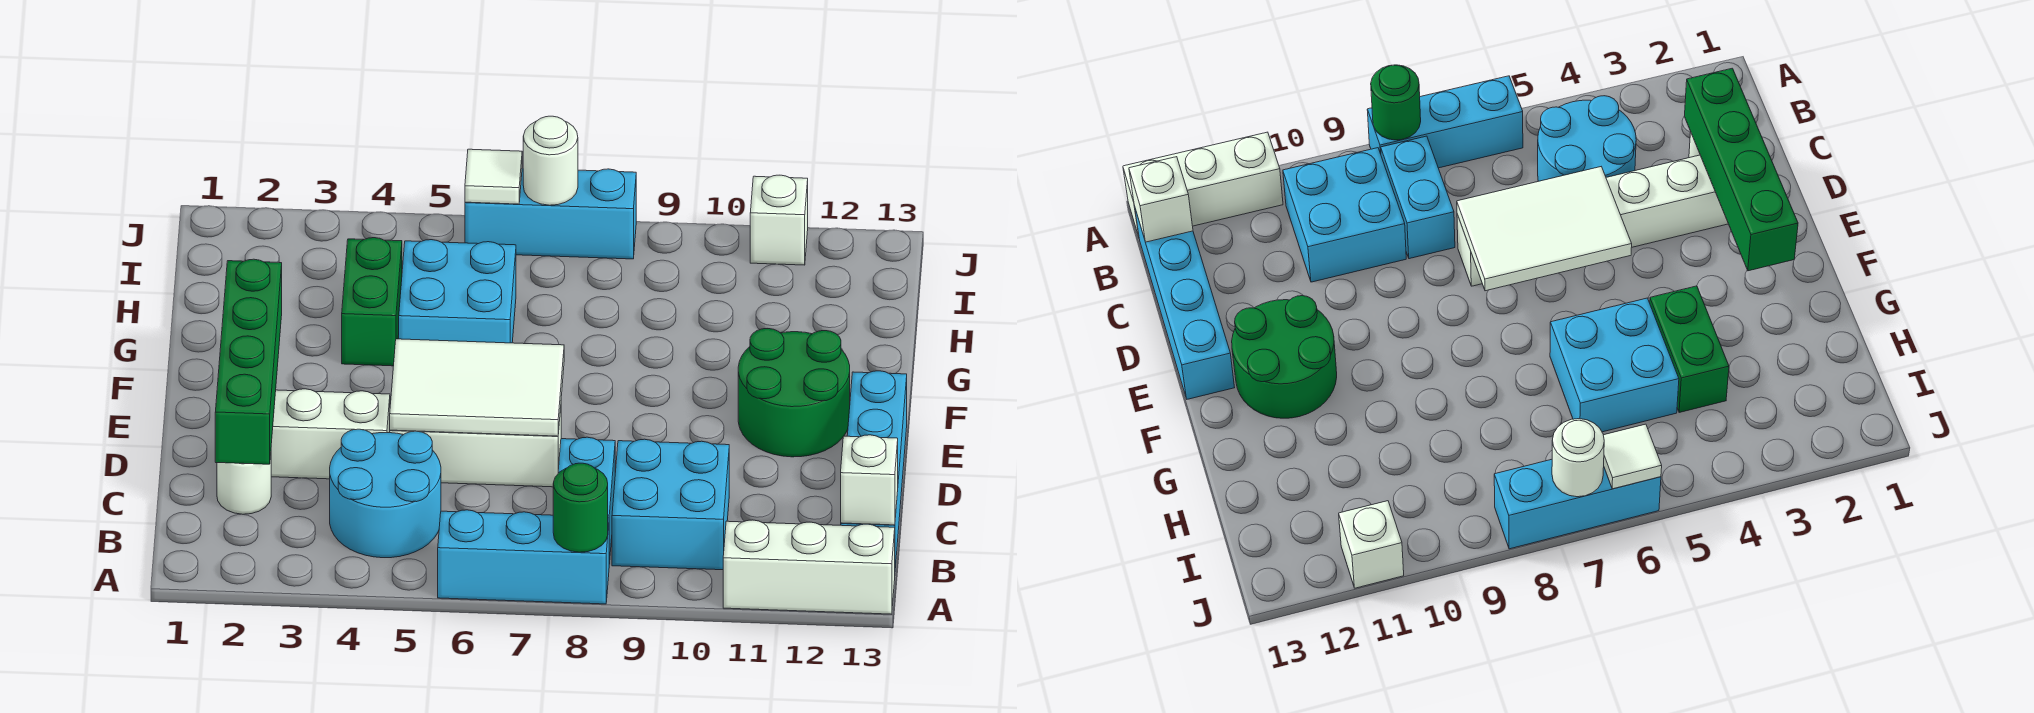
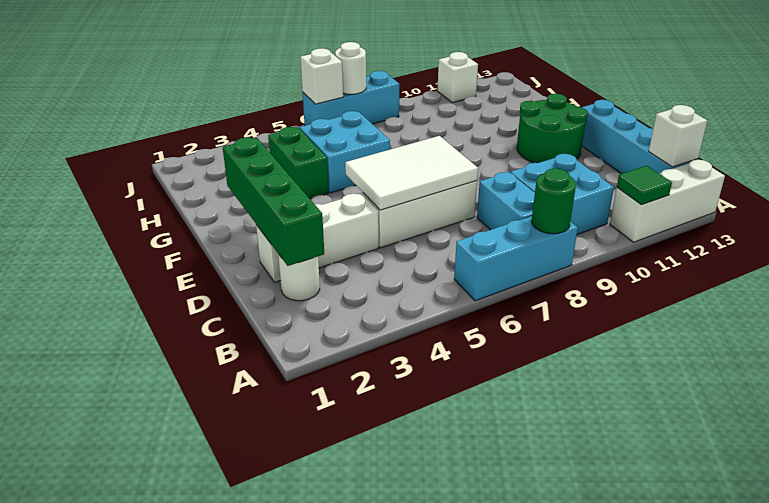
none -> green tile A11 level 2
cyan round brick B4:C5 level 1 -> none
white tile J6 level 2 -> white brick J6 level 2

